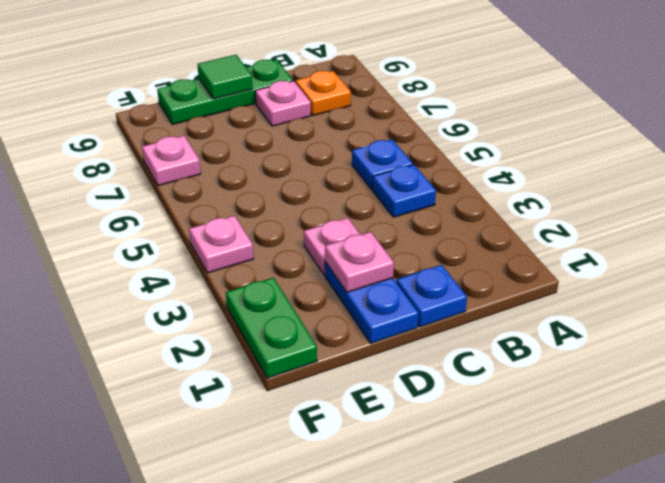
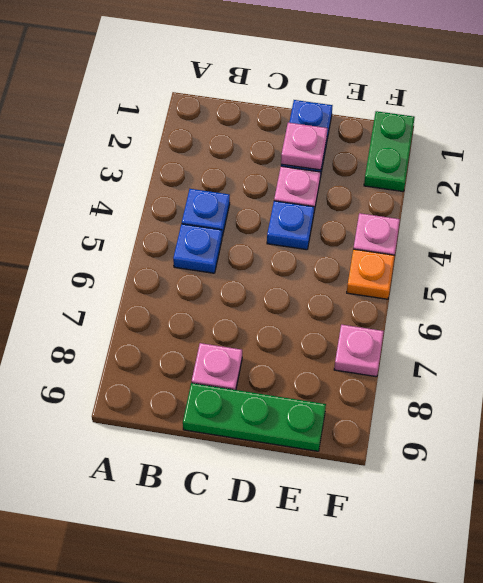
orange plate B8 level 1 -> orange plate F5 level 1
blue plate C1 level 1 -> blue plate D4 level 1
green tile D9 level 2 -> none

